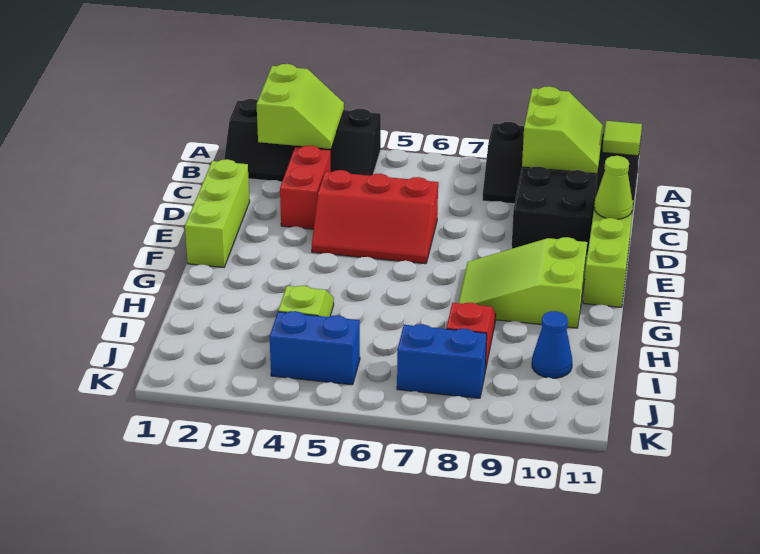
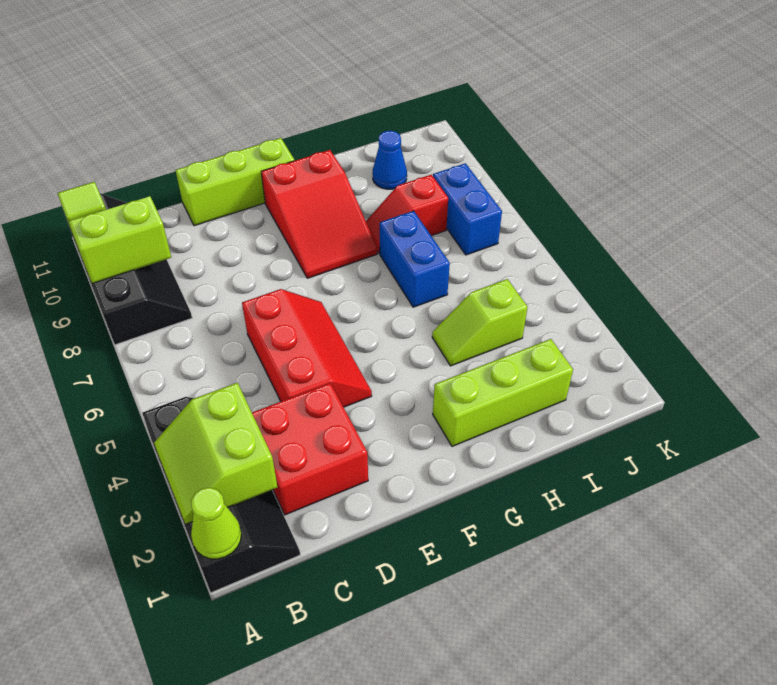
lime slope A2:B3 level 2 top 2 -> lime slope A2:B3 level 2 top B
red brick C3:D3 level 1 -> red brick C2:D3 level 1
black brick C9:D10 level 1 -> none
lime brick D1:F1 level 1 -> lime brick G2:I2 level 1
lime cone D11 level 2 -> lime cone A1 level 2
lime slope F8:G10 level 1 top 10 -> red slope F8:G10 level 1 top 10
blue brick J4:J5 level 1 -> blue brick H6:H7 level 1

